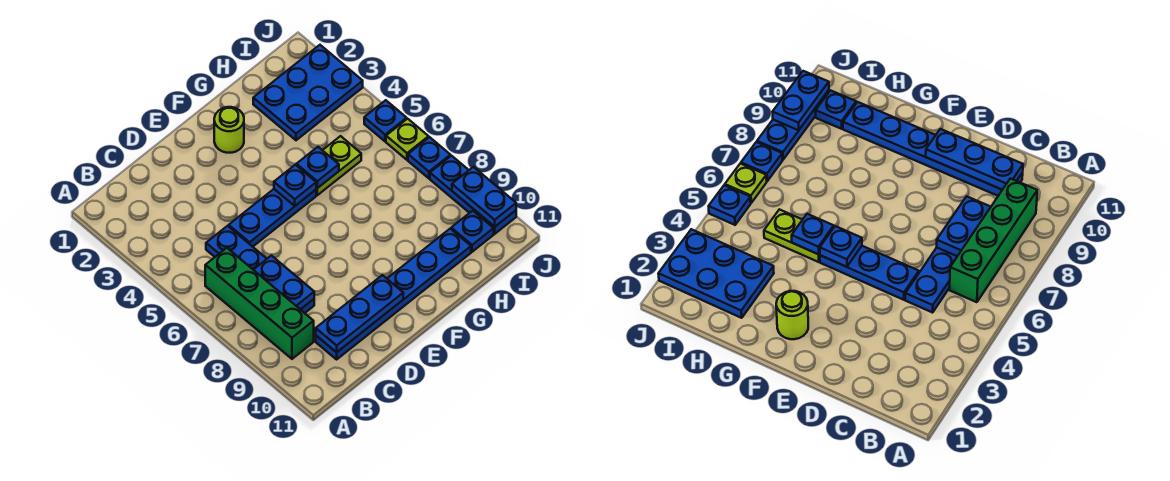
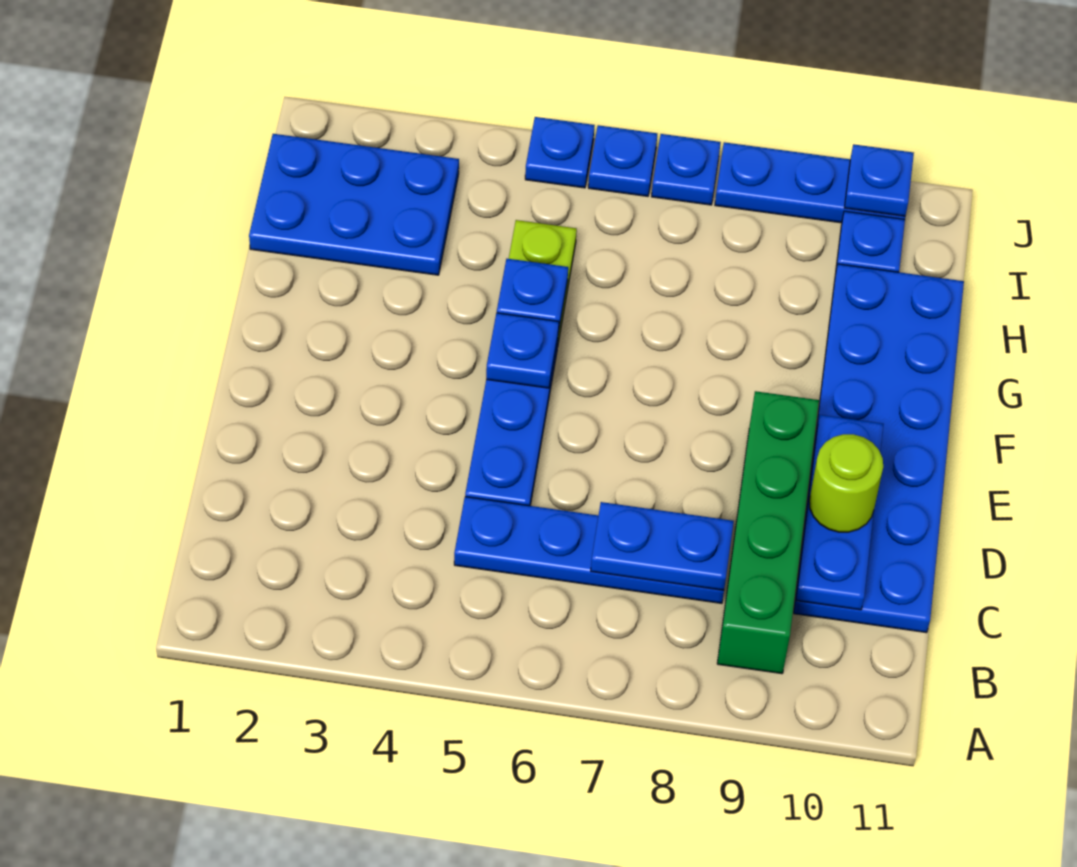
green brick B6:B9 level 1 -> green brick B9:E9 level 1
blue plate C10:H10 level 1 -> blue plate C10:H11 level 1
lime round brick F2 level 1 -> lime round brick D10 level 3
blue plate H2:J3 level 1 -> blue plate H1:I3 level 1
lime plate J6 level 1 -> blue plate J6 level 1
blue plate J9:J10 level 2 -> blue plate J10 level 2

